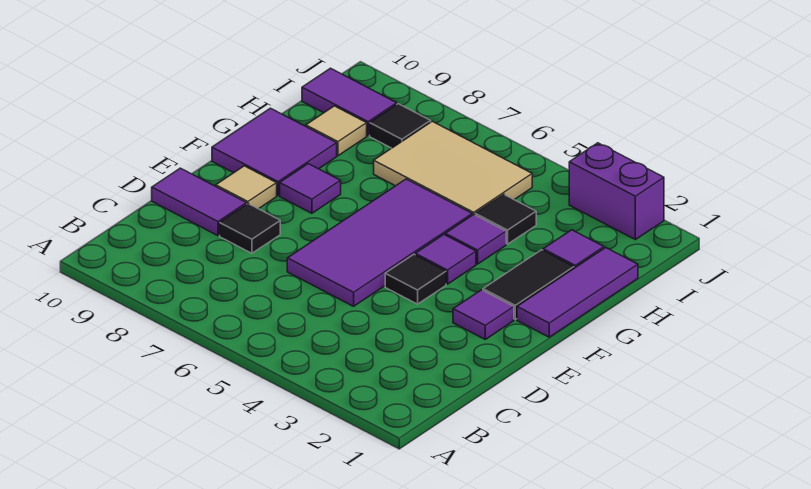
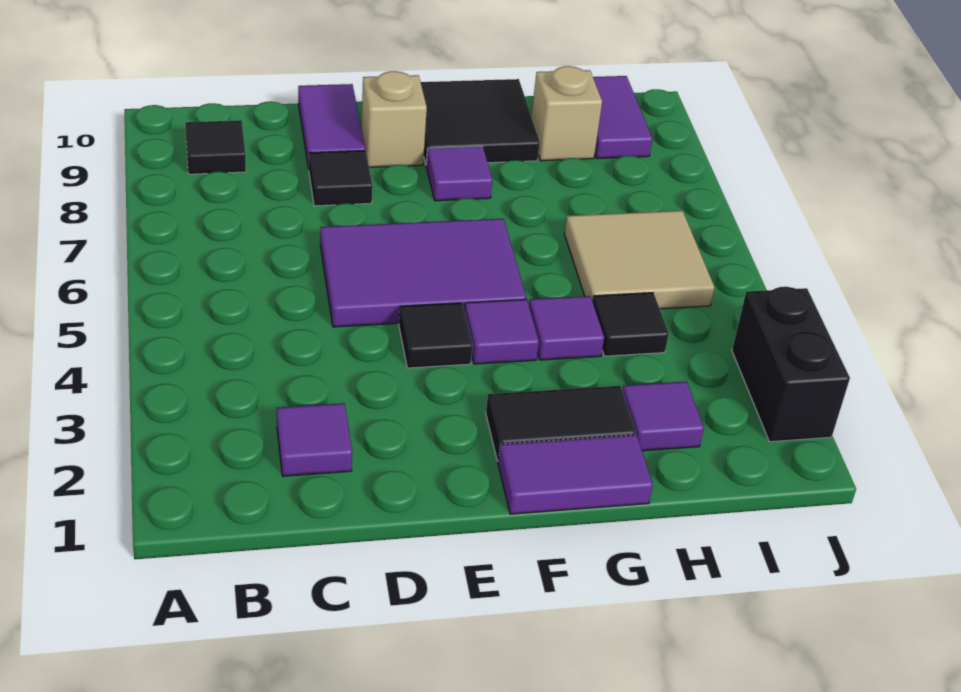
purple tile D5:G6 level 1 -> purple tile D5:F6 level 1
purple tile E2 level 1 -> purple tile C2 level 1
tan tile E9 level 1 -> tan brick E9 level 1
purple tile F1:H1 level 1 -> purple tile F1:G1 level 1
purple tile F9:G10 level 1 -> black tile F9:G10 level 1
tan tile H5:I7 level 1 -> tan tile H5:I6 level 1
tan tile H9 level 1 -> tan brick H9 level 1
black tile I8 level 1 -> black tile B9 level 1
purple brick J2:J3 level 1 -> black brick J2:J3 level 1

